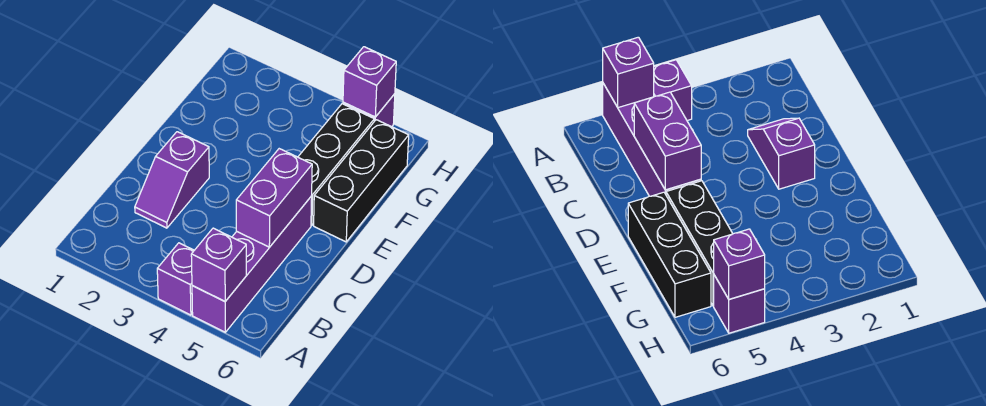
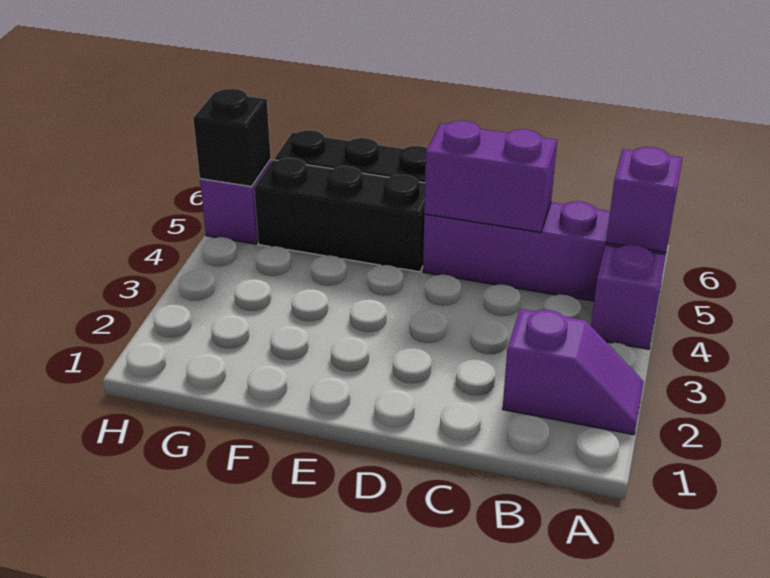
purple slope C2:D2 level 1 top D -> purple slope A2:B2 level 1 top B
purple brick H5 level 2 -> black brick H5 level 2

